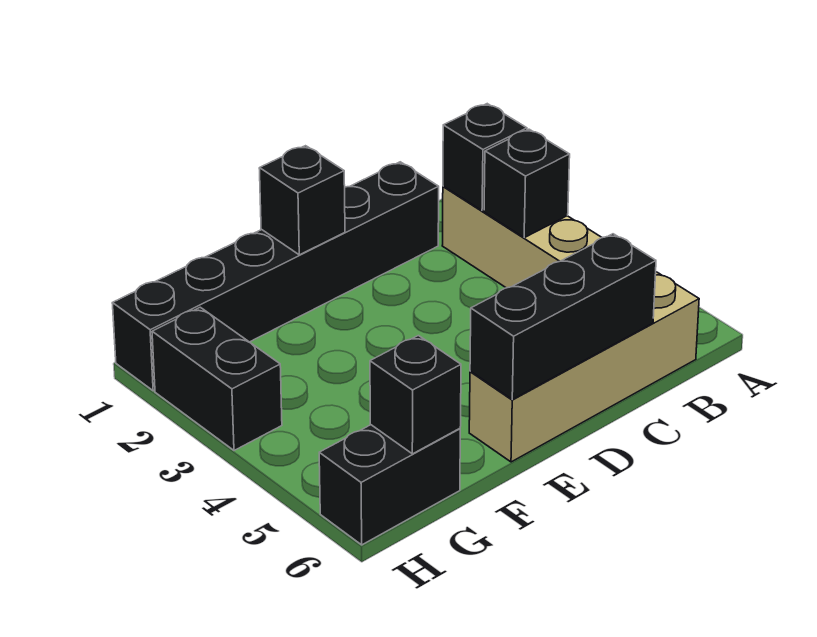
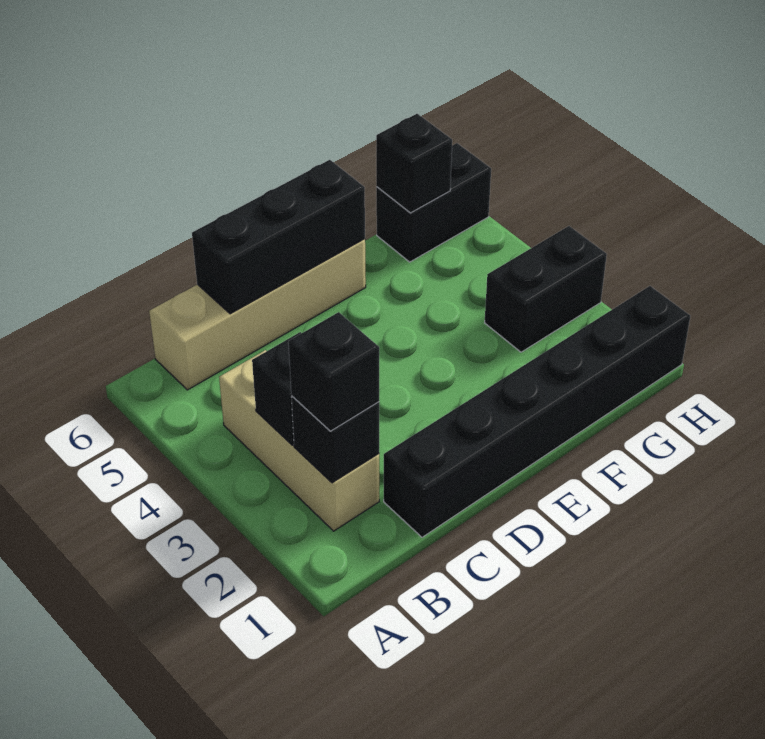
black brick E1 level 2 -> black brick B2 level 3
black brick H2:H3 level 1 -> black brick G3:H3 level 1

